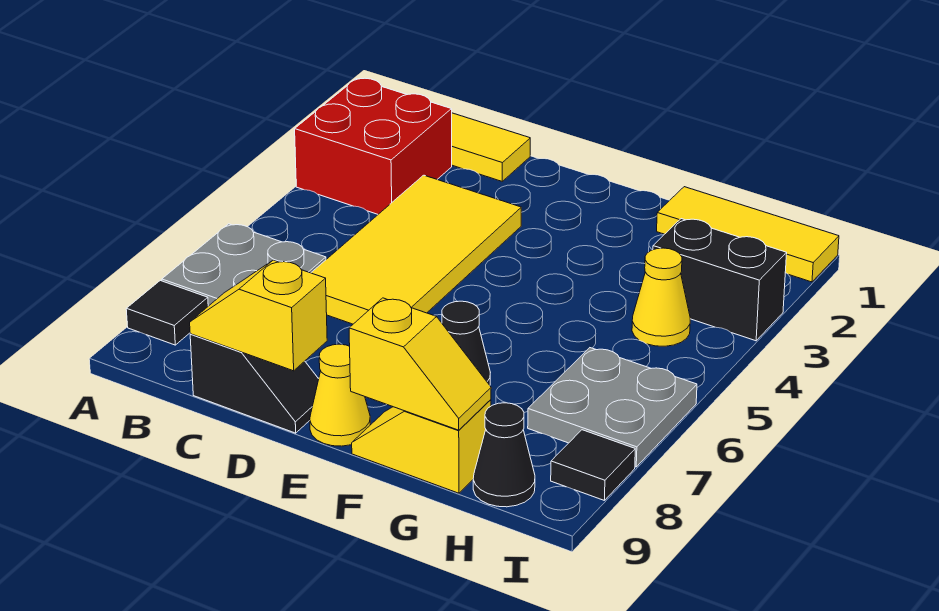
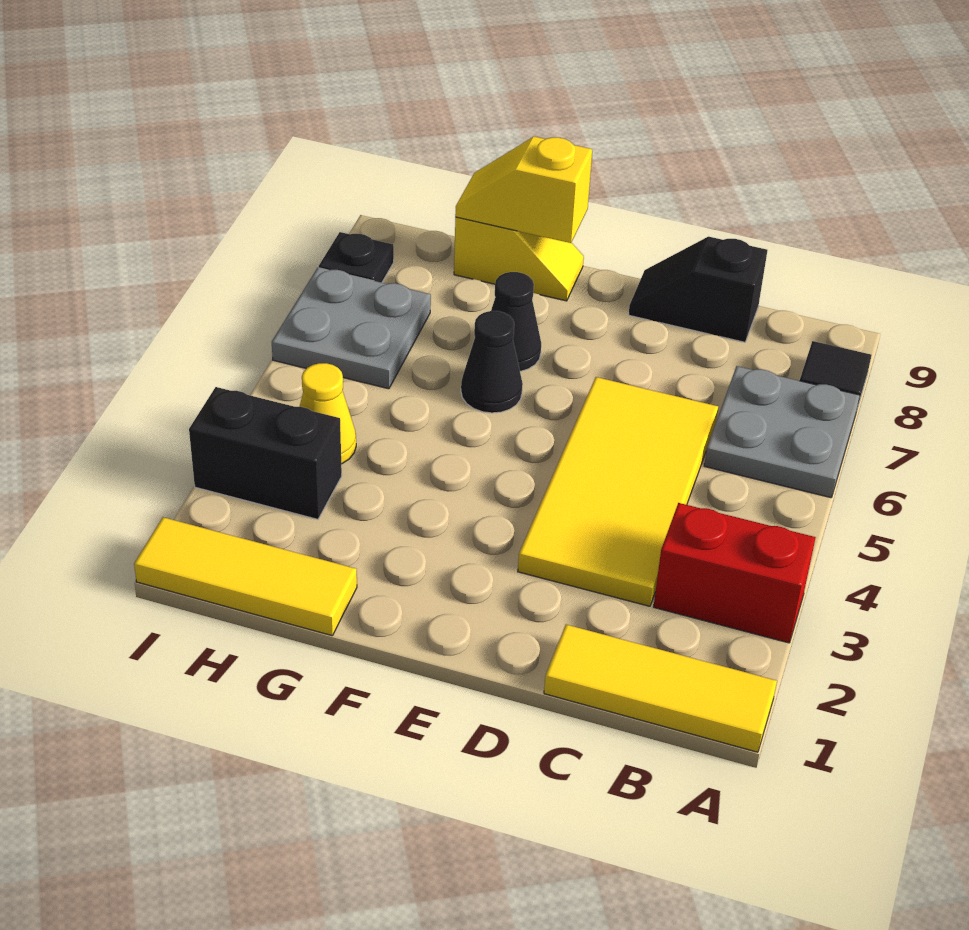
red brick A2:B3 level 1 -> red brick A3:B3 level 1
yellow slope C9:D9 level 2 top D -> none
yellow cone E9 level 1 -> none
black cone H9 level 1 -> black cone F6 level 1
black tile I8 level 1 -> black plate I8 level 1

